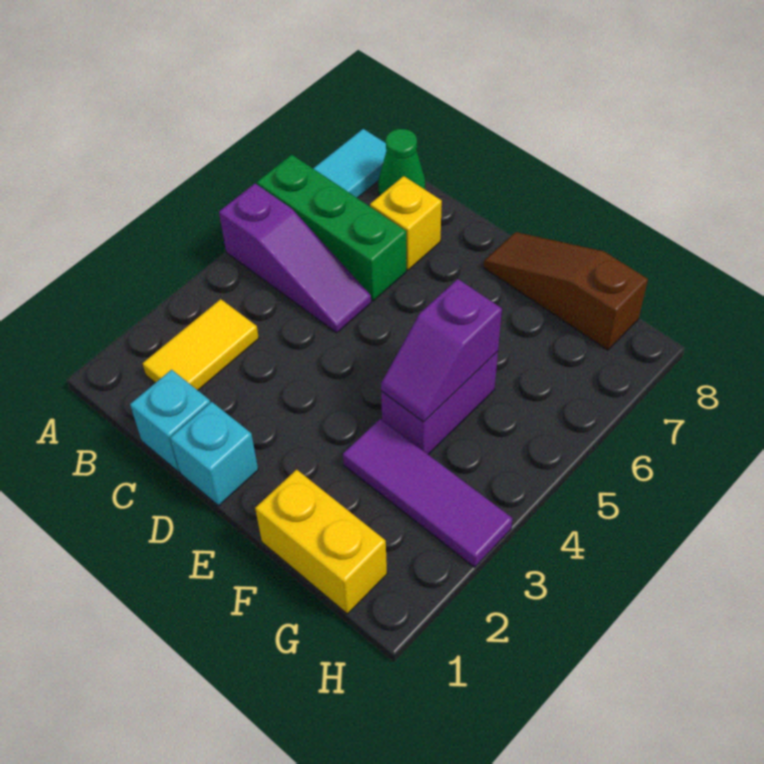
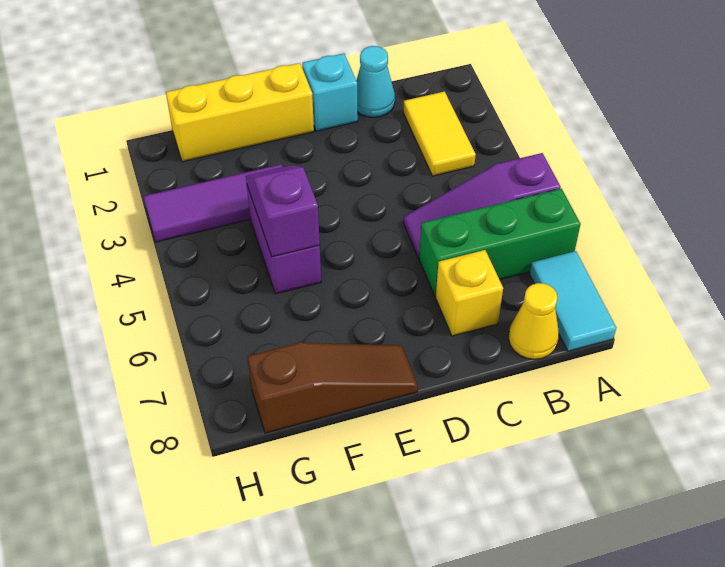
green cone B8 level 1 -> yellow cone B8 level 1
cyan brick C1 level 1 -> cyan cone C1 level 1
yellow brick F1:G1 level 1 -> yellow brick E1:G1 level 1

